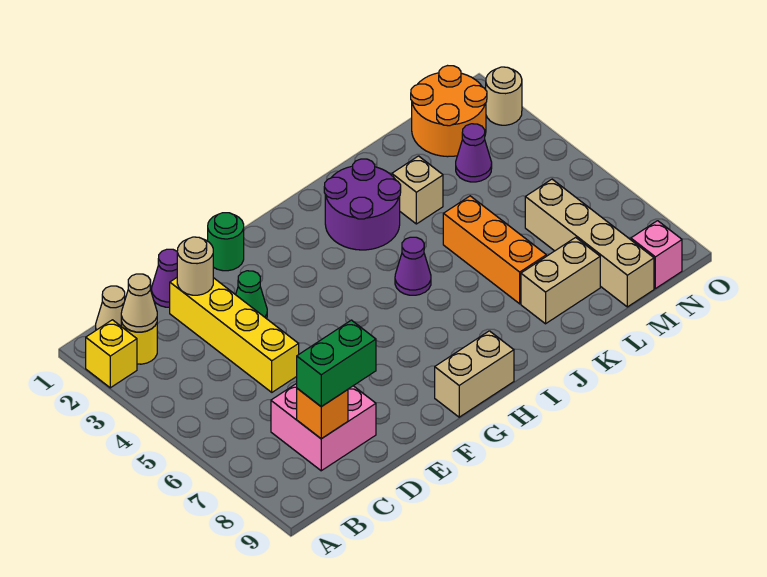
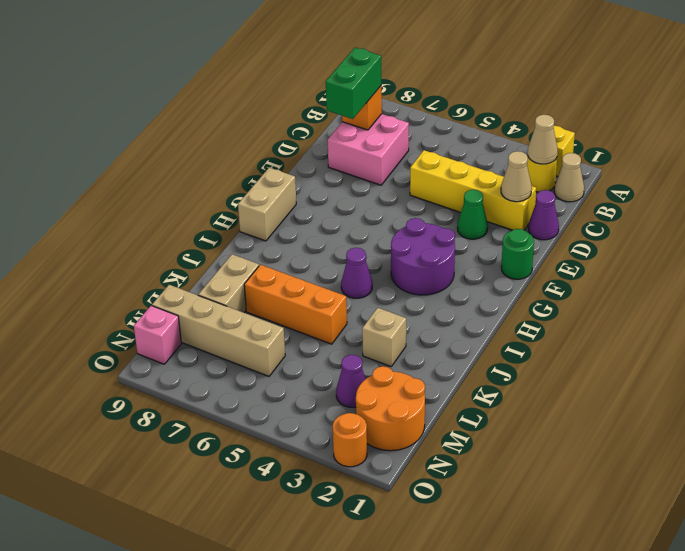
tan round brick D2 level 2 -> tan cone D2 level 2
purple round brick I2:J3 level 1 -> purple round brick G3:H4 level 1
tan round brick O2 level 1 -> orange round brick O2 level 1

